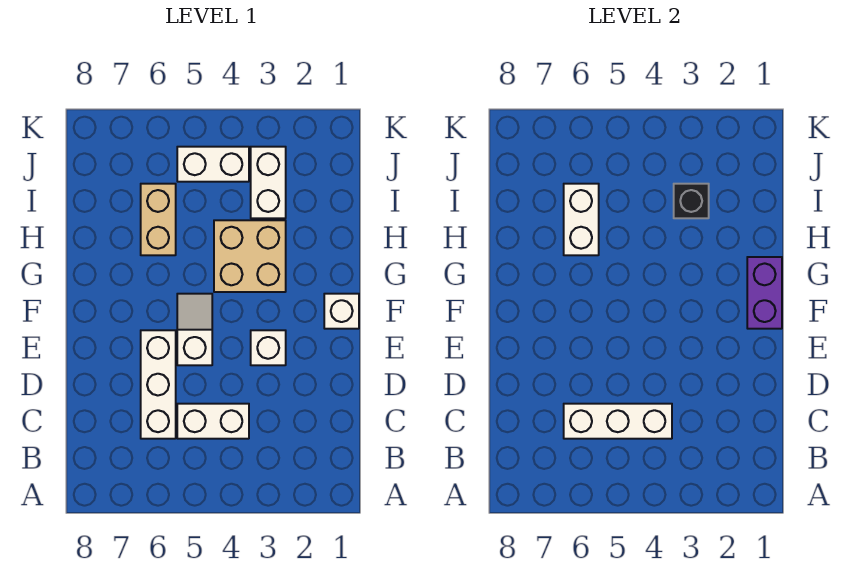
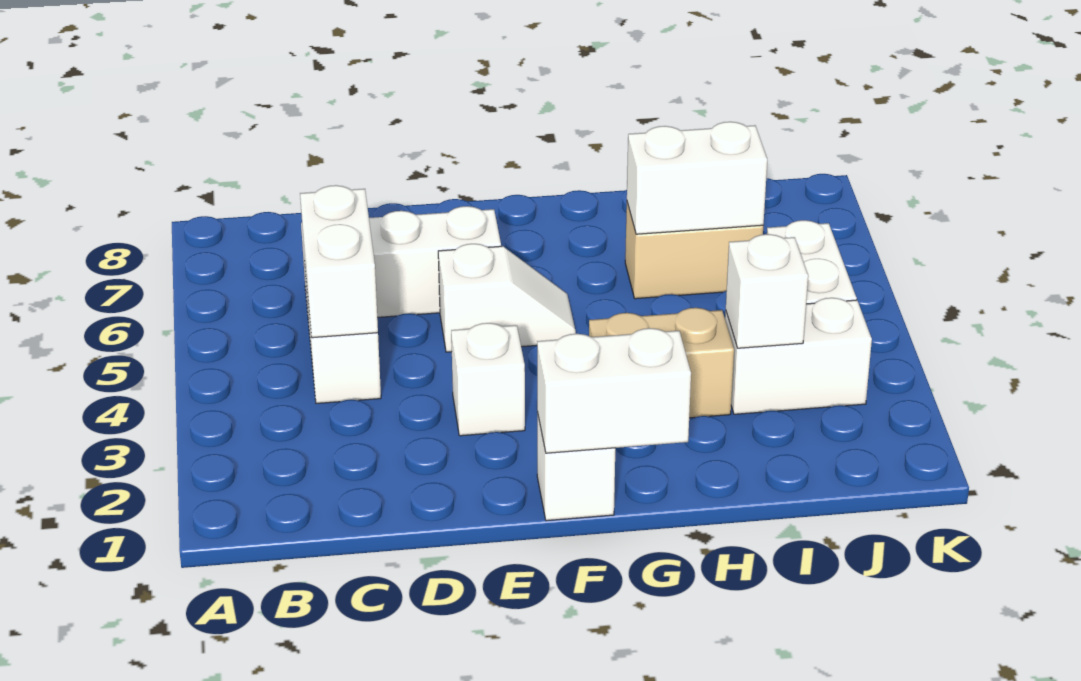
white brick C4:C6 level 2 -> white brick C4:C5 level 2
purple brick F1:G1 level 2 -> white brick F1:G1 level 2
tan brick G3:H4 level 1 -> tan brick G3:H3 level 1
black brick I3 level 2 -> white brick I3 level 2

